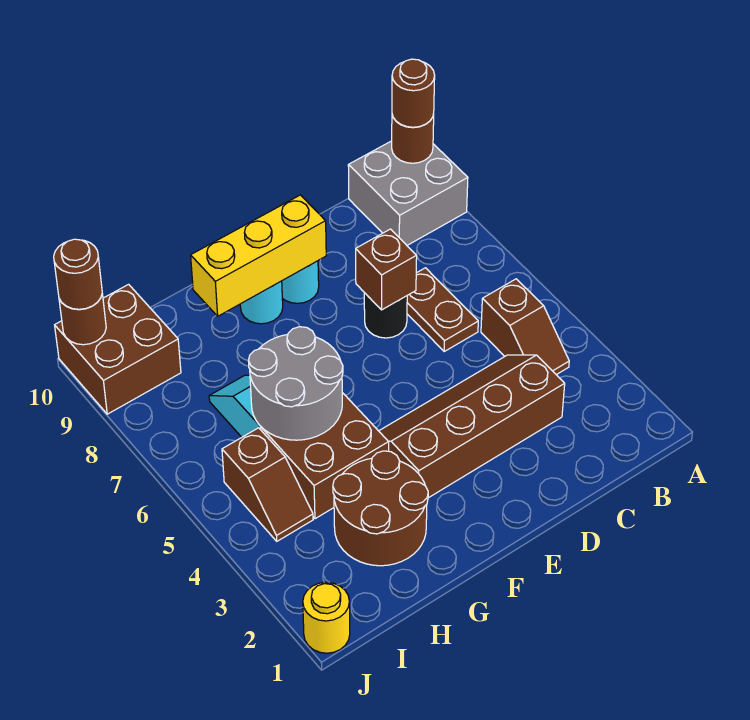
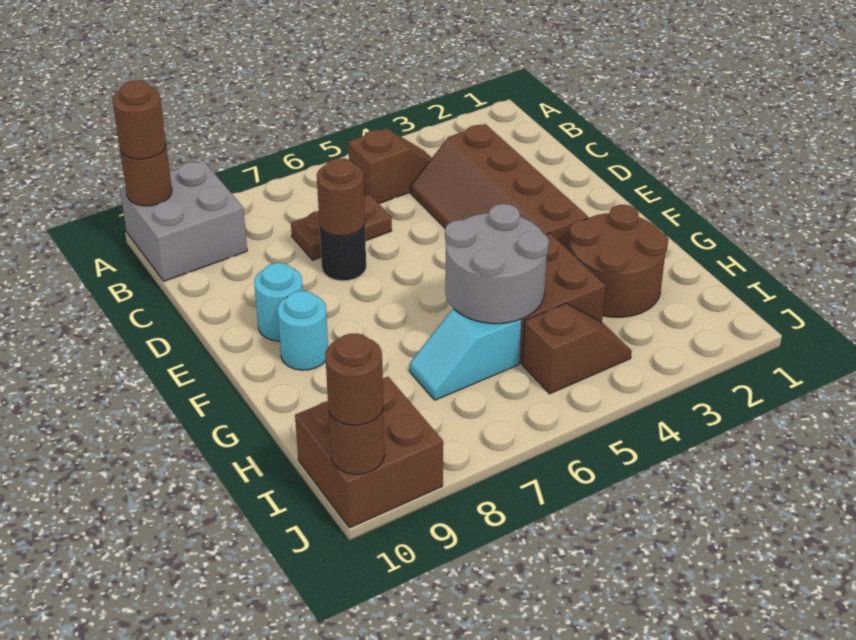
brown brick D7 level 2 -> brown round brick D7 level 2
yellow brick E9:G9 level 2 -> none
yellow round brick J1 level 1 -> none

